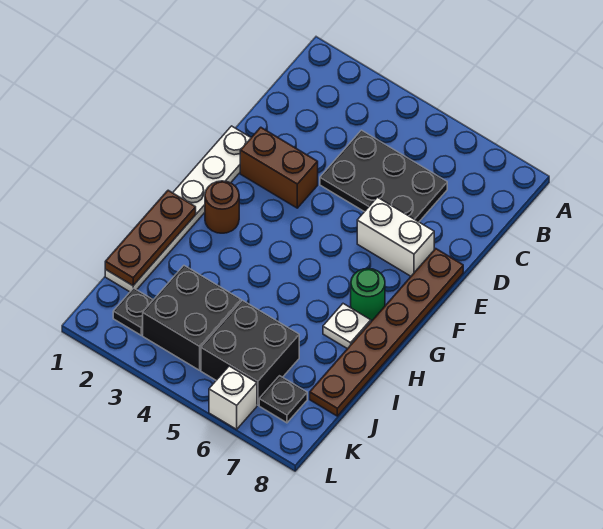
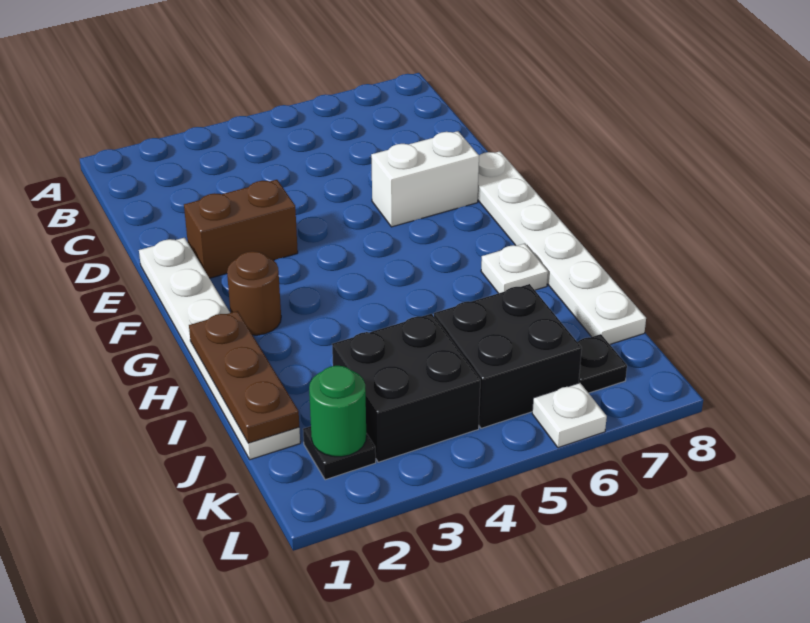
black plate C4:D6 level 1 -> none
brown plate E8:J8 level 1 -> white plate E8:J8 level 1
green round brick G7 level 1 -> green round brick K2 level 2
white brick L6 level 1 -> white plate L6 level 1

